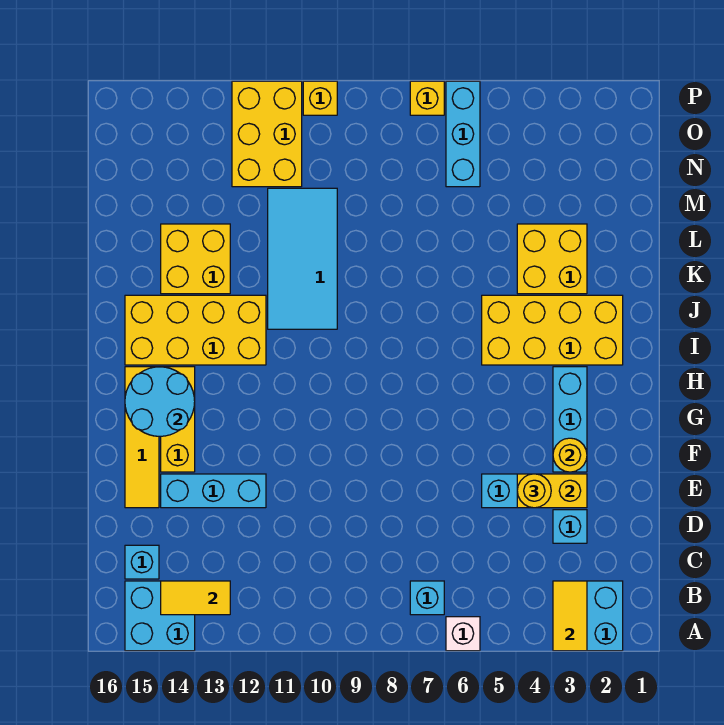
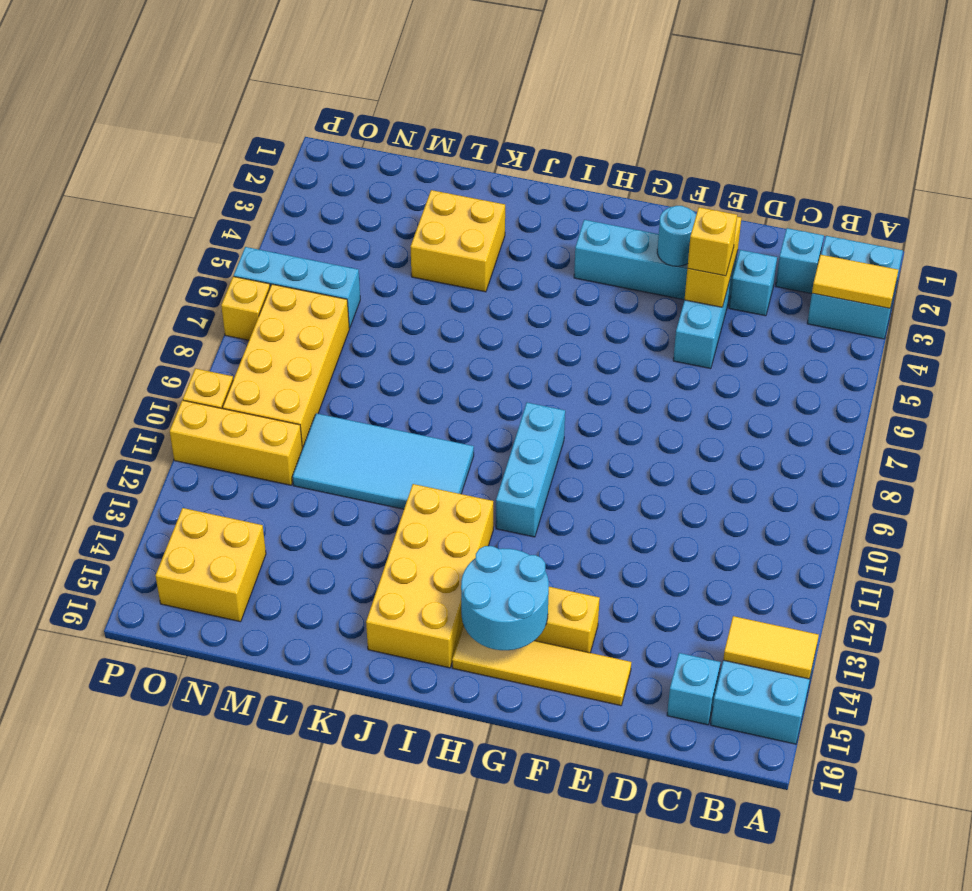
white brick A6 level 1 -> none
cyan brick B7 level 1 -> cyan brick C2 level 1
yellow tile B13:B14 level 2 -> yellow tile A14:B14 level 2
yellow round brick E4 level 3 -> yellow brick E4 level 3
cyan brick E12:E14 level 1 -> cyan brick H9:H11 level 1
yellow round brick F3 level 2 -> cyan round brick F3 level 2
yellow brick I2:J5 level 1 -> yellow brick N7:O10 level 1
yellow brick K13:L14 level 1 -> yellow brick N14:O15 level 1
yellow brick N11:P12 level 1 -> yellow brick N11:P11 level 1

